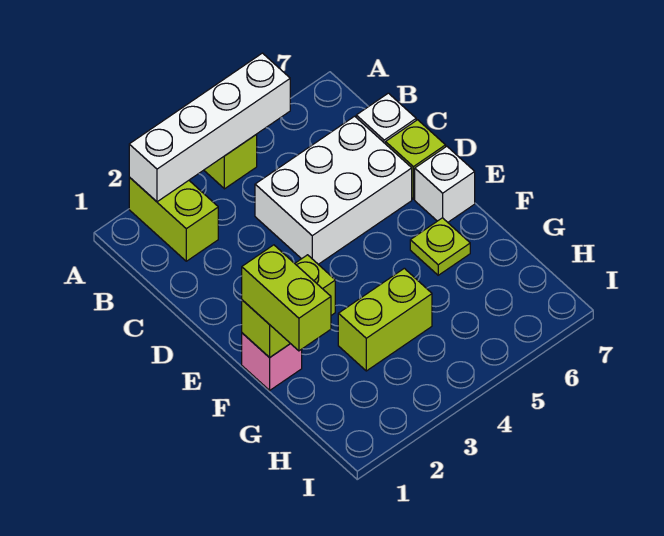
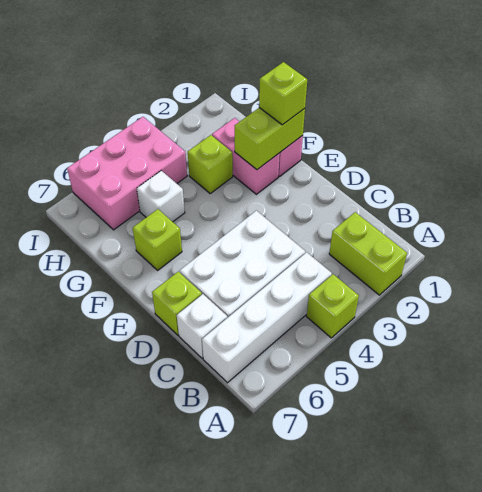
white brick A2:A5 level 2 -> white brick B4:B7 level 1
white brick E7 level 1 -> white brick G5 level 1
lime brick F1:G1 level 3 -> lime brick F1 level 3
none -> pink brick F2:G2 level 1
lime plate F6 level 1 -> lime brick F6 level 1
lime brick G3:G4 level 1 -> lime brick G3 level 1
none -> pink brick H4:I6 level 1

